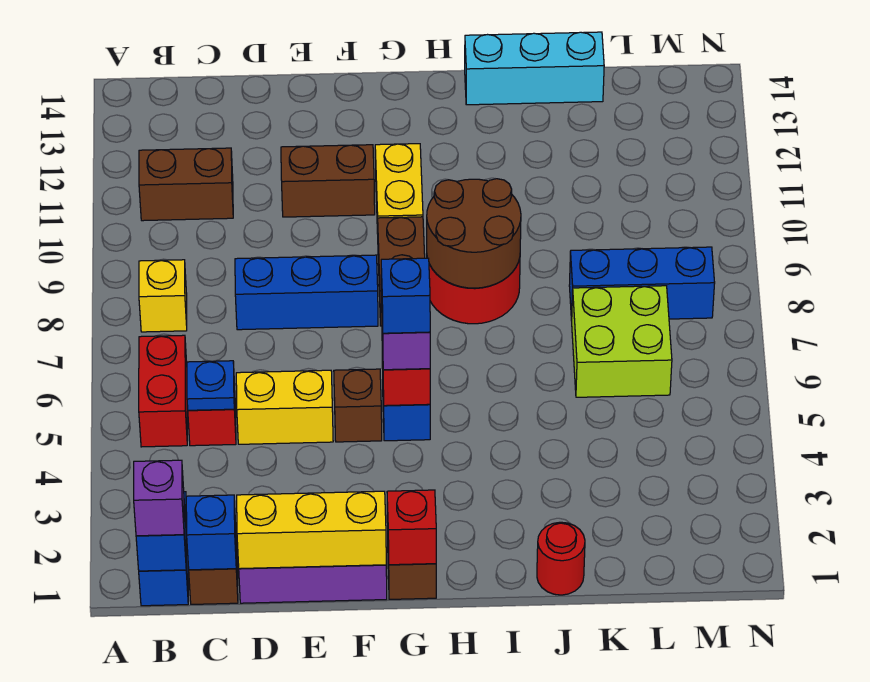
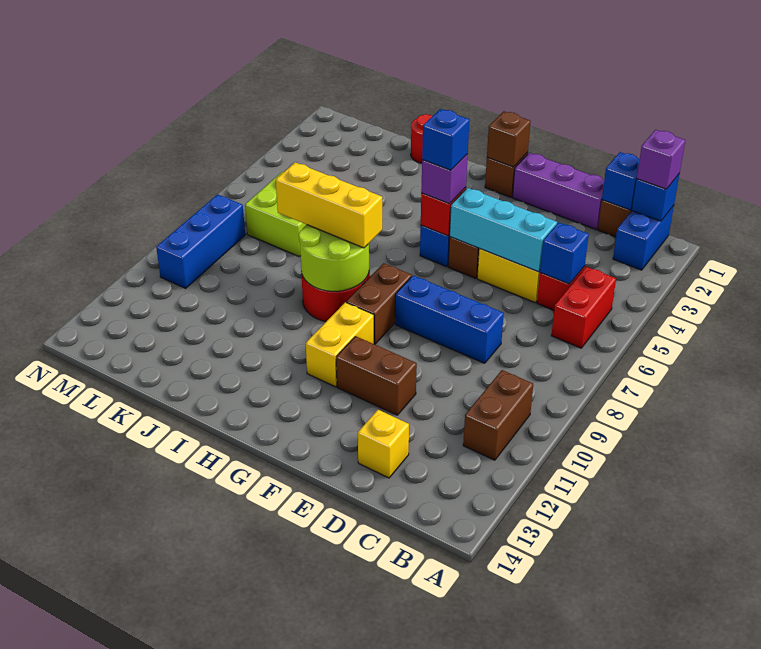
yellow brick B8 level 1 -> yellow brick D13 level 1
brown brick B11:C11 level 1 -> brown brick B10:B11 level 1
blue plate C5 level 2 -> blue brick C5 level 2
yellow brick D1:F1 level 2 -> yellow brick H8:J8 level 3
red brick G1 level 2 -> brown brick G1 level 2
brown round brick H8:I9 level 2 -> lime round brick H8:I9 level 2
cyan brick I14:K14 level 1 -> cyan brick D5:F5 level 2
blue brick K8:M8 level 1 -> blue brick M8:M10 level 1

